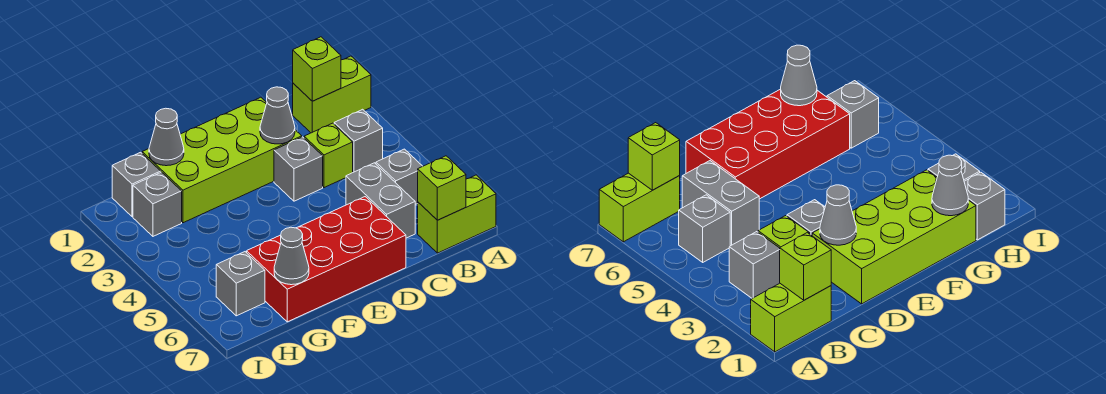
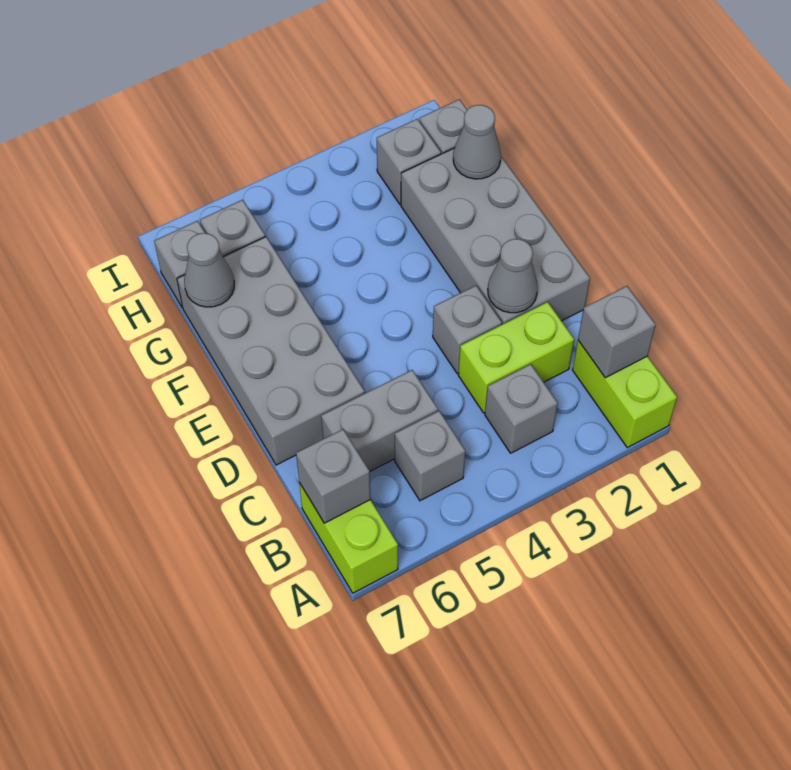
lime brick B1 level 2 -> grey brick B1 level 2
lime brick B7 level 2 -> grey brick B7 level 2
lime brick C3 level 1 -> lime brick C2:C3 level 1
lime brick D1:G2 level 1 -> grey brick D1:G2 level 1
red brick D6:G7 level 1 -> grey brick D6:G7 level 1
none -> grey brick H7 level 1

